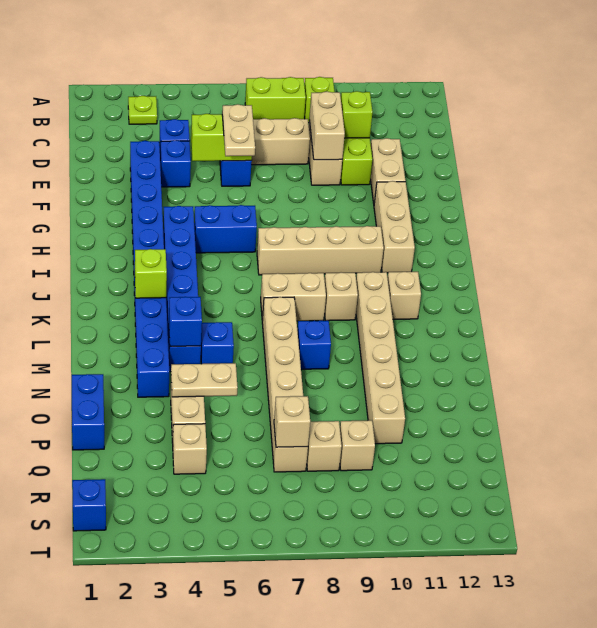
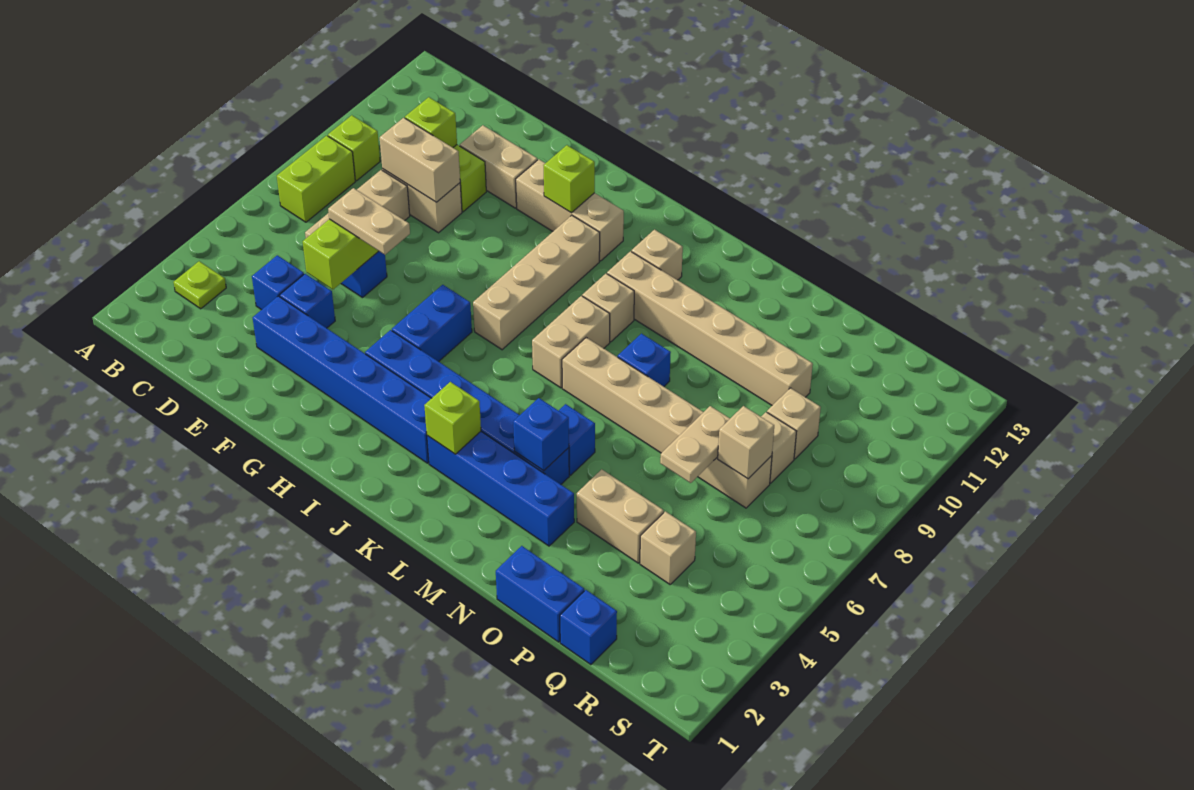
none -> lime brick H11 level 2
tan plate O4:O5 level 2 -> tan plate P6:P7 level 2
blue brick S1 level 1 -> blue brick Q1 level 1

